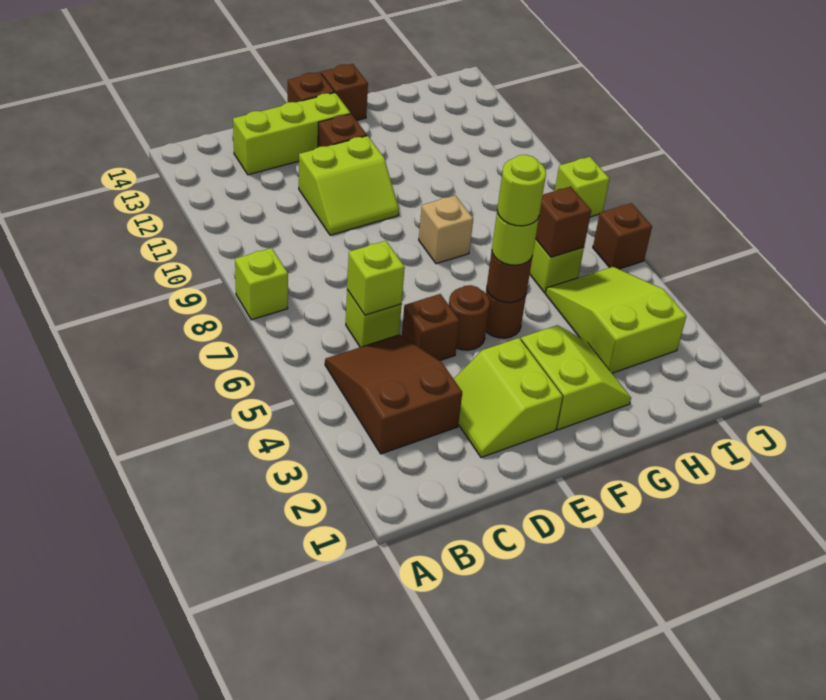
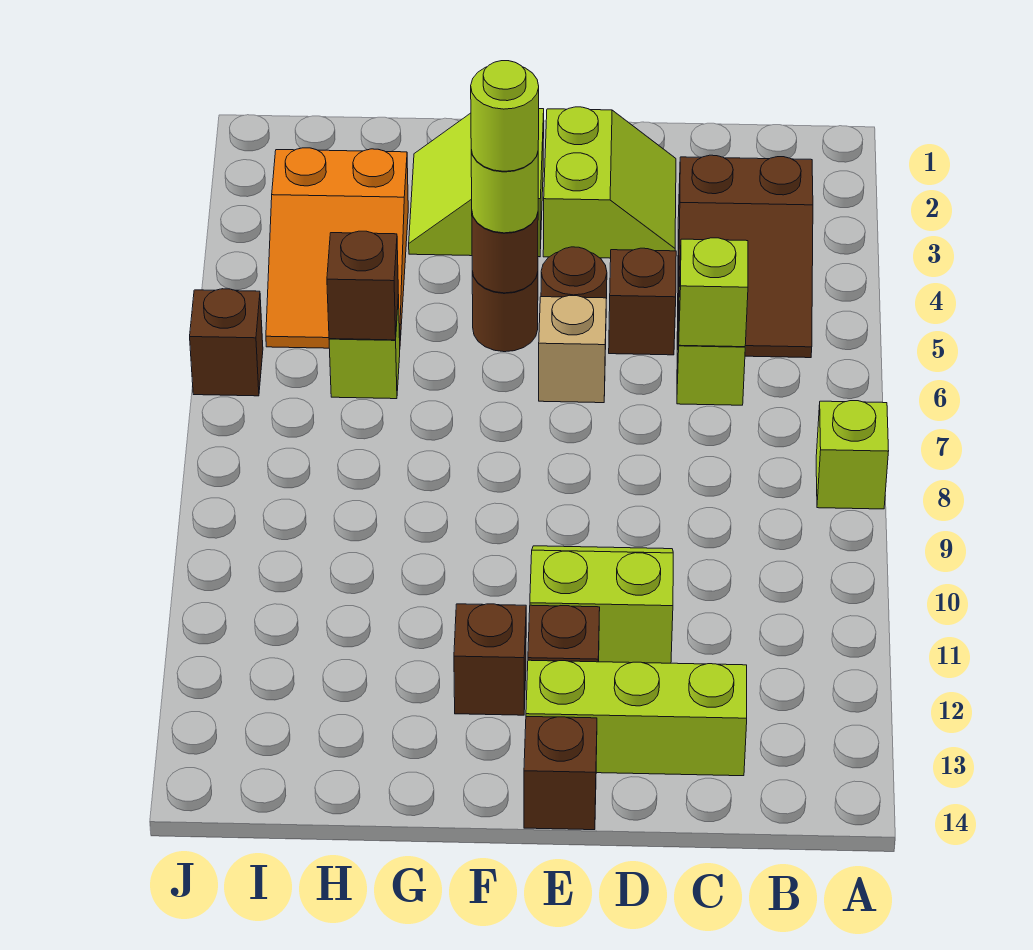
tan brick F8 level 1 -> tan brick E6 level 1
brown brick F14 level 1 -> brown brick F12 level 1
lime slope H3:I5 level 1 top 3 -> orange slope H3:I5 level 1 top 3
lime brick J8 level 1 -> none

